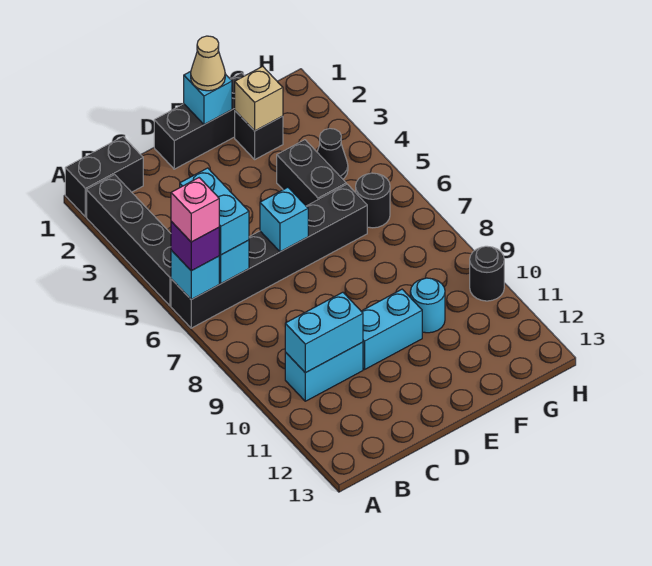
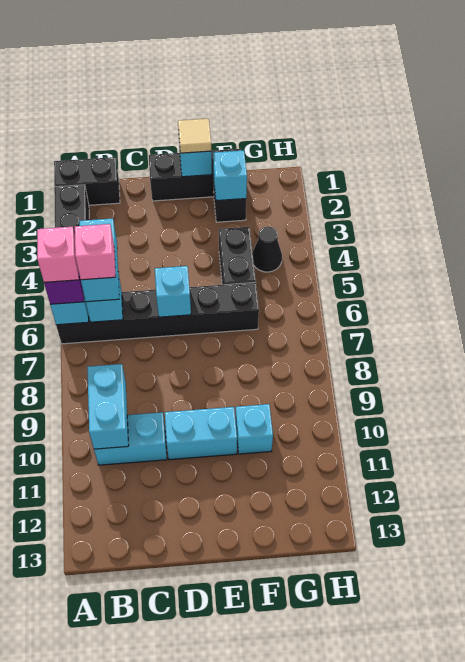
none -> pink brick B6 level 4
cyan brick B10:C10 level 2 -> cyan brick B9:B10 level 2
tan cone E1 level 3 -> tan tile E1 level 3
tan brick F2 level 2 -> cyan brick F2 level 2
cyan round brick F10 level 1 -> cyan brick F10 level 1
black round brick G6 level 1 -> none
black round brick H10 level 1 -> none

